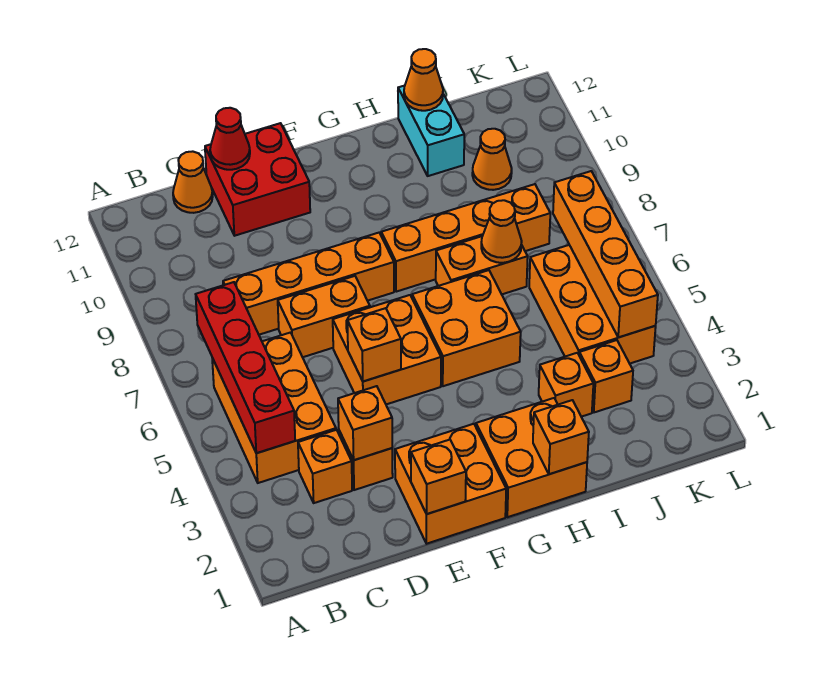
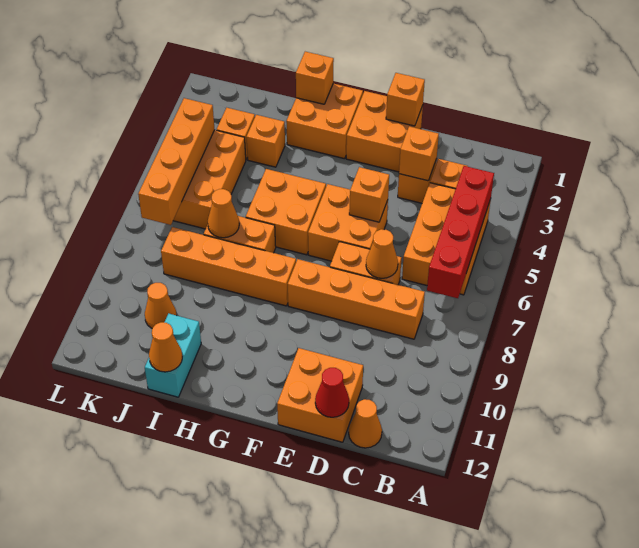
none -> orange cone D7 level 2
red brick D11:E12 level 1 -> orange brick D11:E12 level 1

